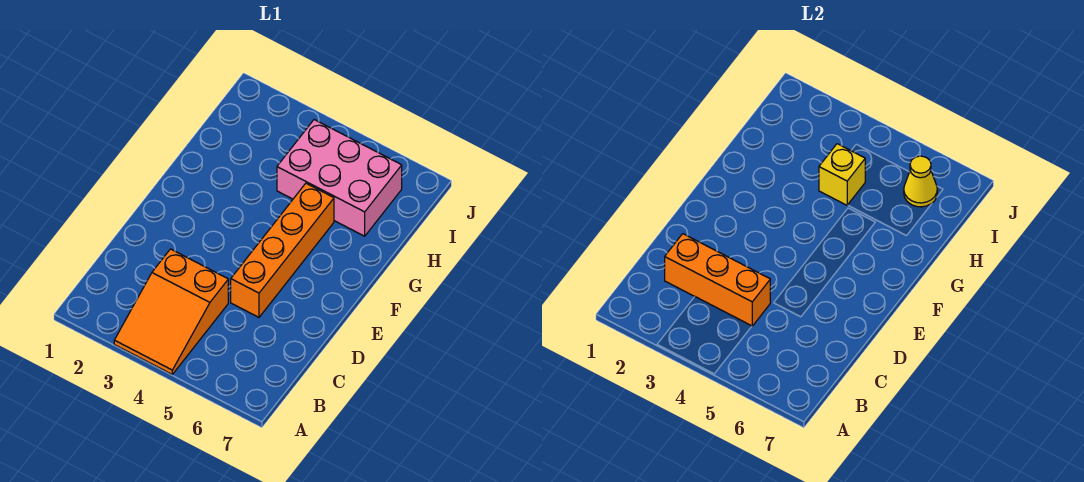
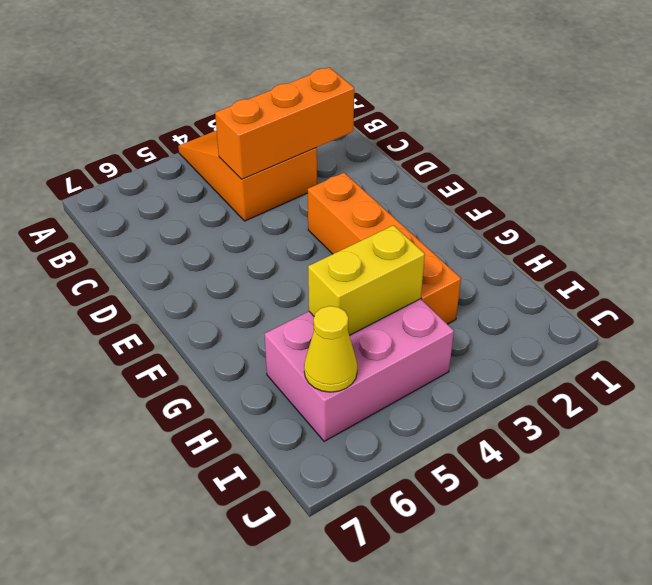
orange brick D5:G5 level 1 -> orange brick E3:H3 level 1
yellow brick H4 level 2 -> yellow brick H4:H5 level 2

